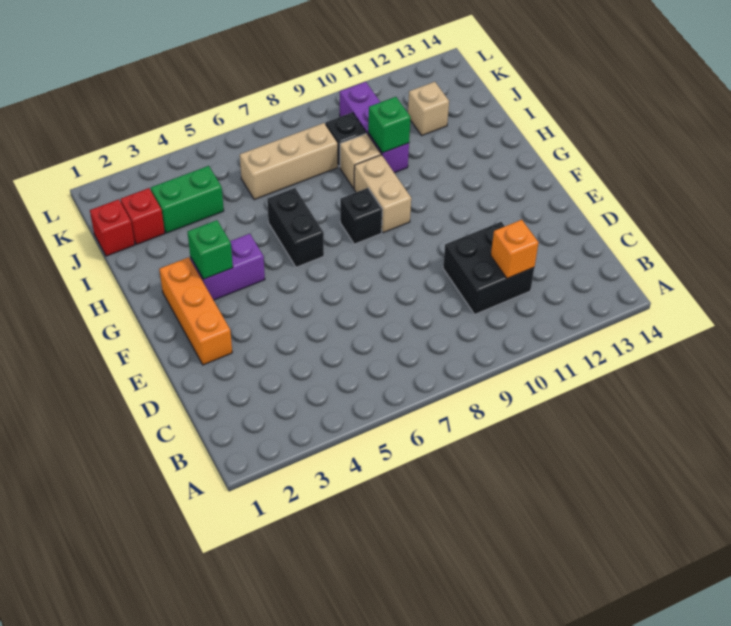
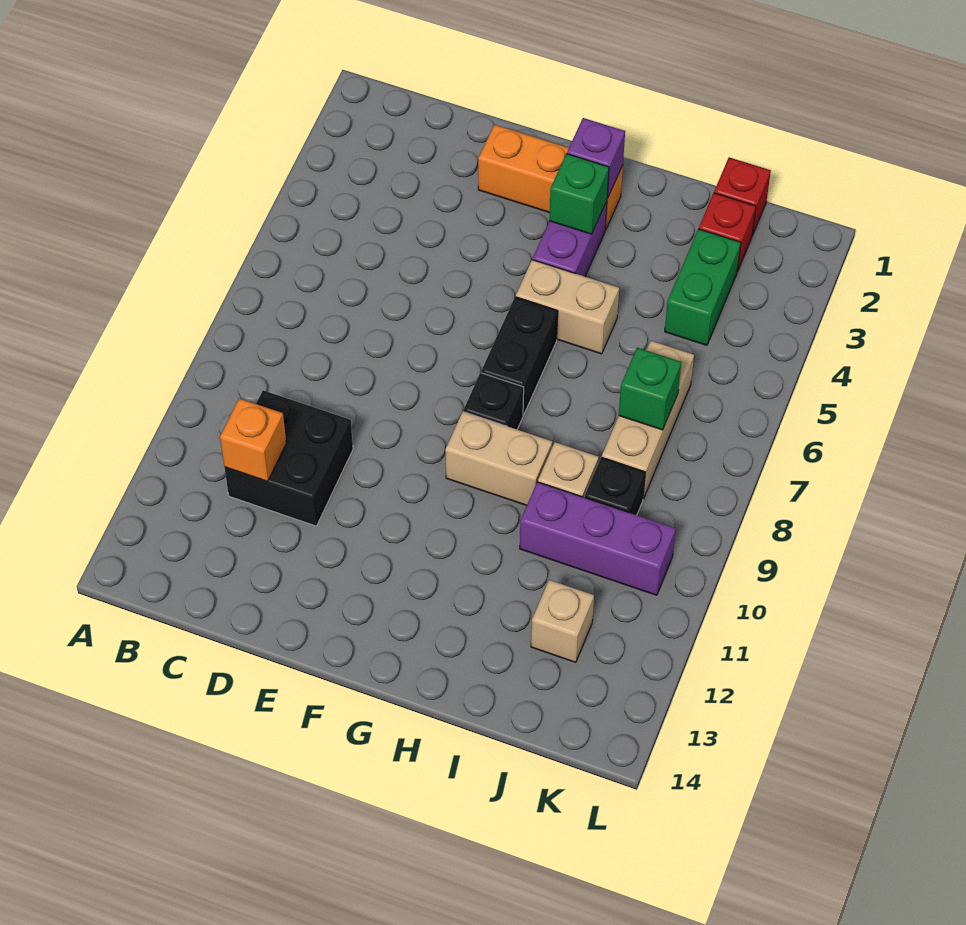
none -> purple brick G2 level 2
none -> tan brick G5:H5 level 1
black brick G6:H6 level 1 -> black brick G6:G7 level 1
green brick I10 level 2 -> green brick J7 level 2

